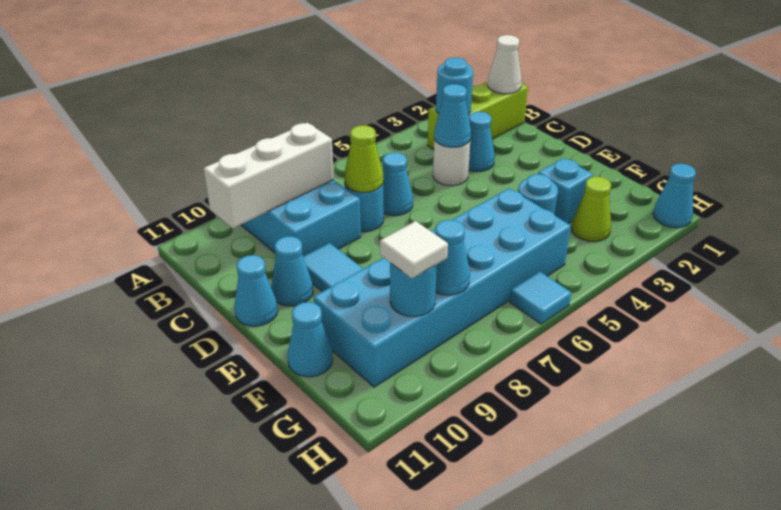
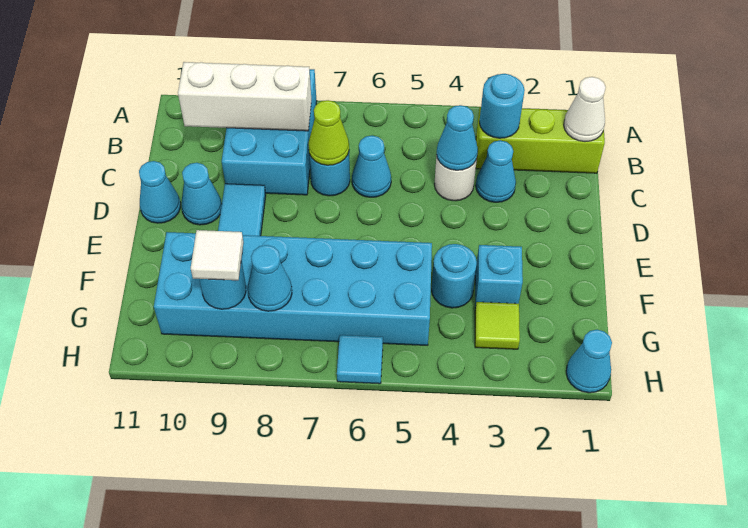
cyan cone F11 level 1 -> none
lime cone G3 level 1 -> lime tile G3 level 1

